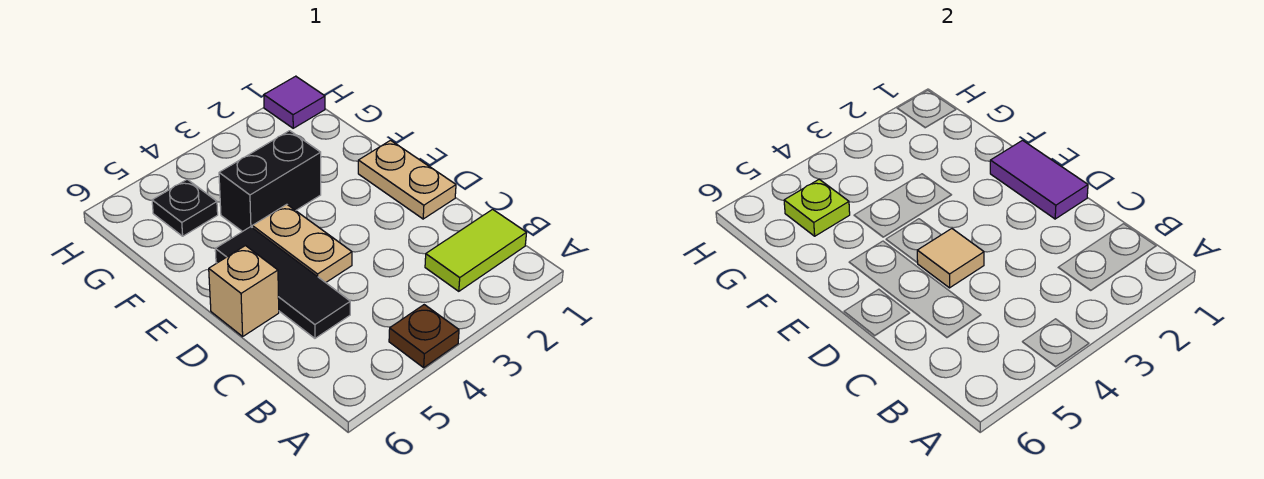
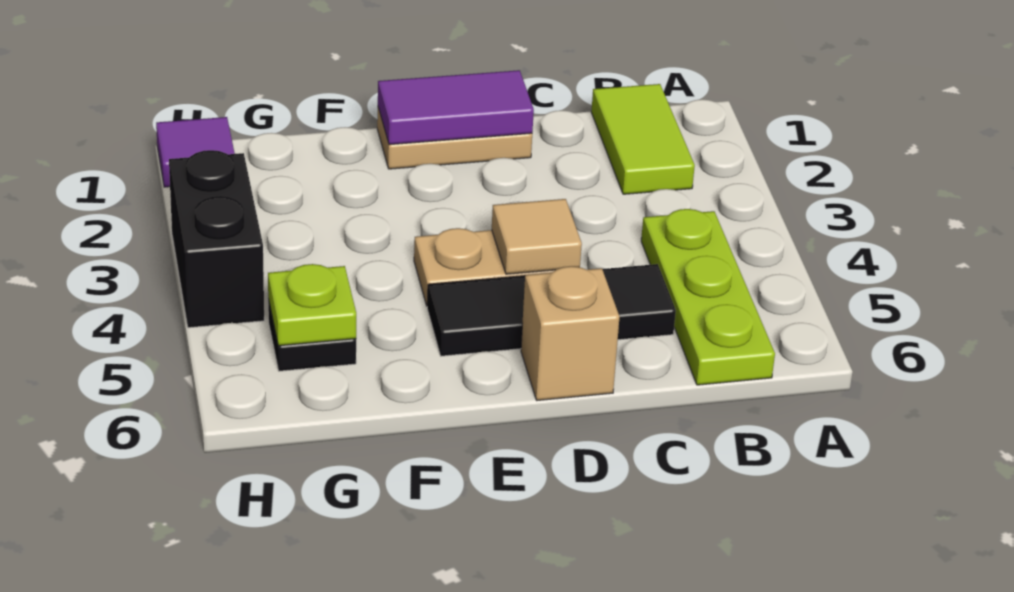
brown plate A4 level 1 -> none
none -> lime plate B4:B6 level 1
black brick F3:F4 level 1 -> black brick H3:H4 level 1

